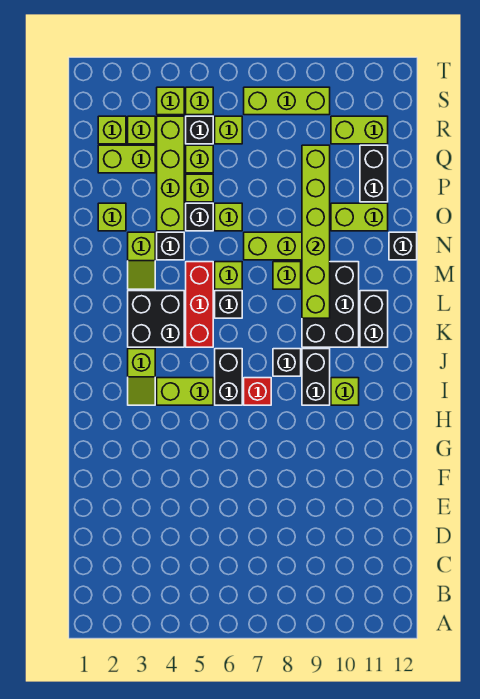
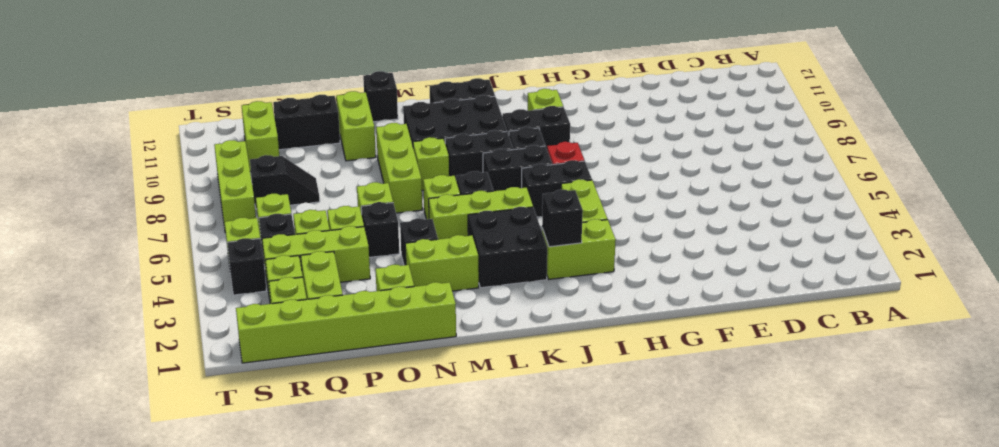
lime slope I3:J3 level 1 top J -> lime brick I3:J3 level 1
none -> black brick J3 level 2
none -> black brick J7:K7 level 1
red brick K5:M5 level 1 -> lime brick K5:M5 level 1
none -> black brick K8:L8 level 1
lime brick L9:Q9 level 2 -> lime brick N1:S1 level 1
lime slope M3:N3 level 1 top N -> lime brick M3:N3 level 1
lime brick O4:R4 level 1 -> lime brick P4:R4 level 1
none -> black slope Q8:R8 level 1 top R
lime brick S4 level 1 -> black brick S4 level 1

